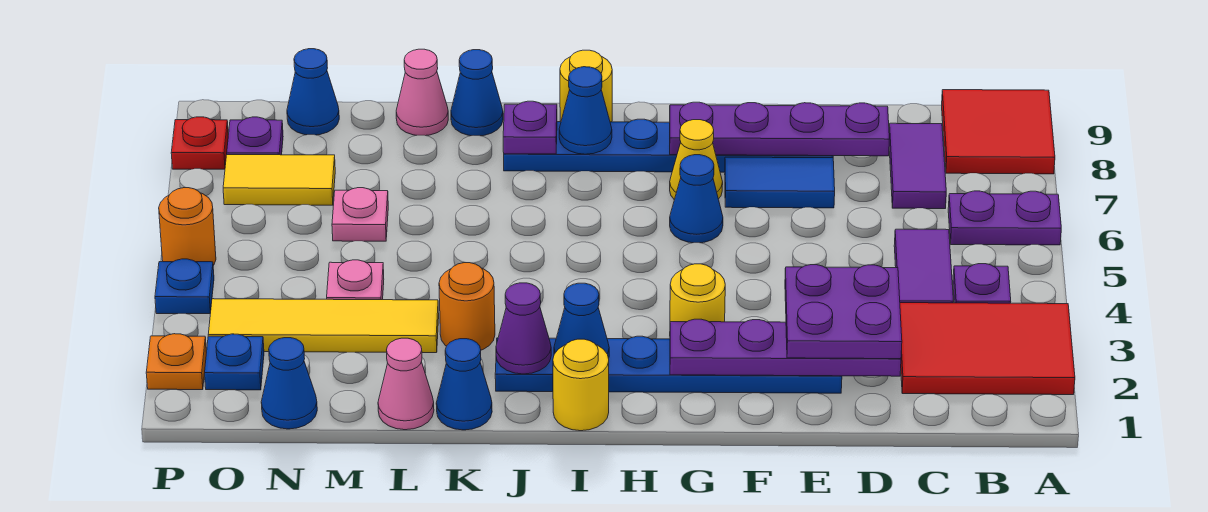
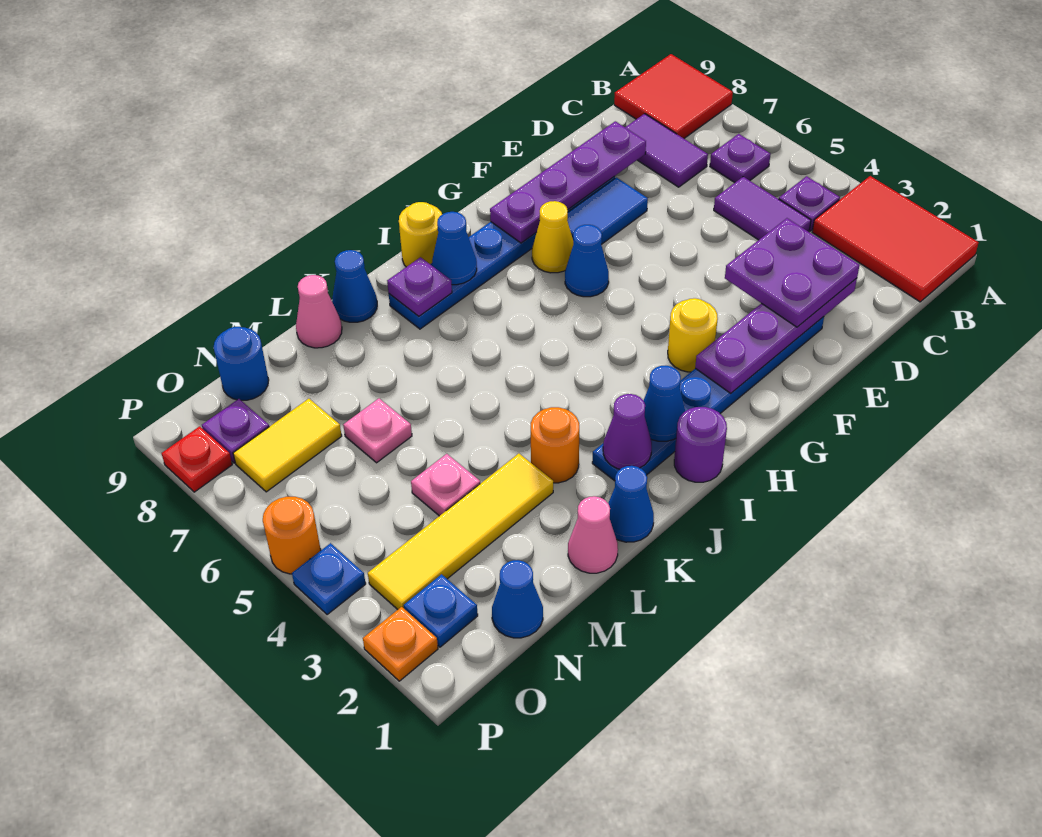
red tile A2:C3 level 1 -> red tile A1:B3 level 1
purple plate A6:B6 level 1 -> purple plate B6 level 1
yellow round brick I1 level 1 -> purple round brick I1 level 1
blue cone N9 level 1 -> blue round brick N9 level 1

